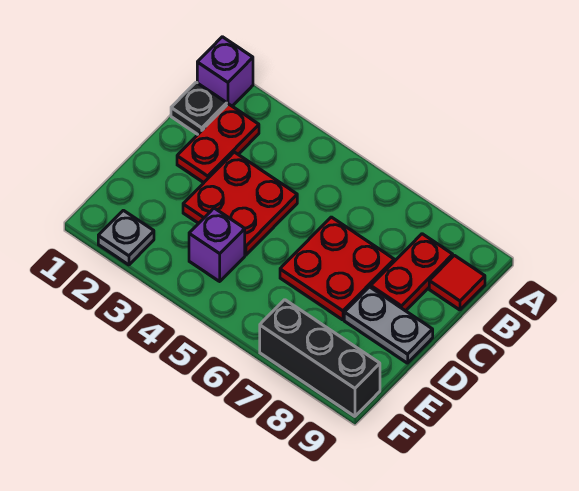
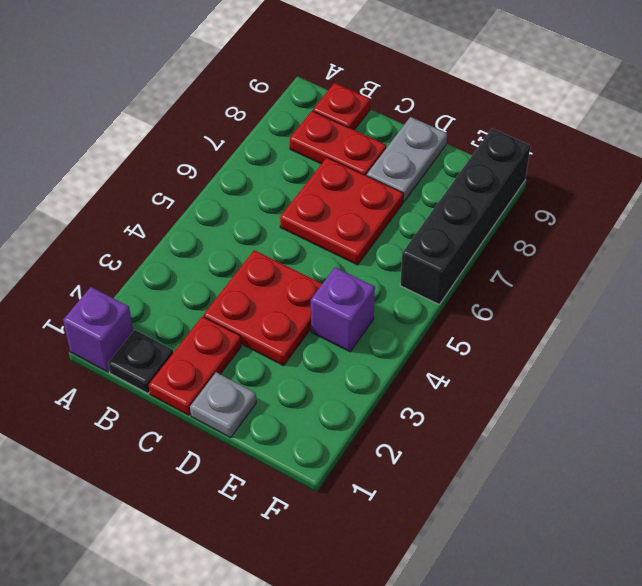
red plate B2:C2 level 1 -> red plate C1:C2 level 1
red tile B9 level 1 -> red plate B9 level 1
grey plate F2 level 1 -> grey plate D1 level 1
black brick F7:F9 level 1 -> black brick F6:F9 level 1

